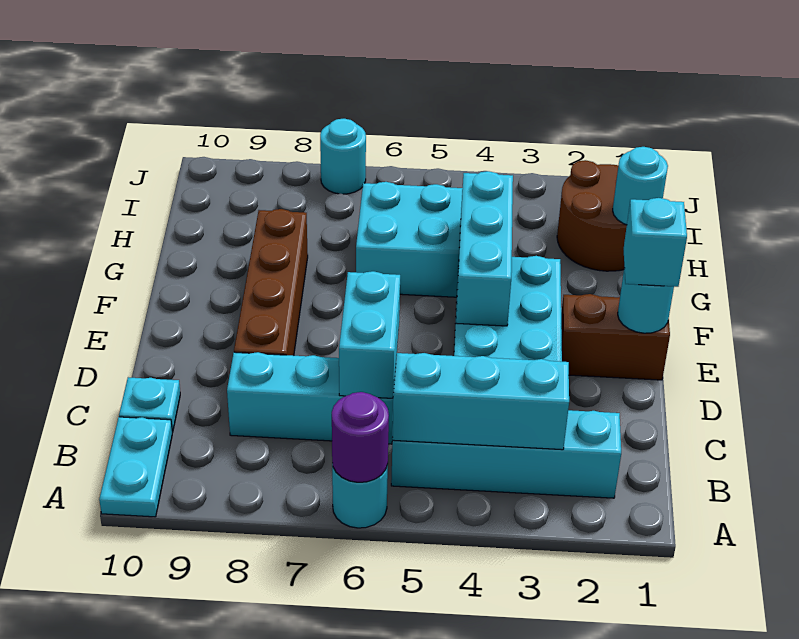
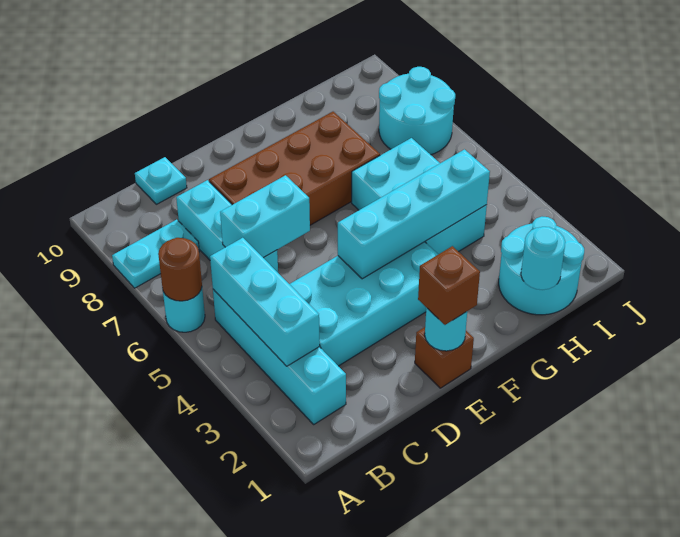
purple round brick A6 level 2 -> brown round brick A6 level 2
cyan plate A10:B10 level 1 -> cyan plate A8:B8 level 1
brown brick D8:G8 level 1 -> brown brick D7:G8 level 1
brown brick E1:E2 level 1 -> brown brick E1 level 1
cyan brick E1 level 3 -> brown brick E1 level 3
cyan brick E4:G4 level 2 -> cyan brick E4:H4 level 2
brown round brick H1:I2 level 1 -> cyan round brick H1:I2 level 1
cyan round brick J7 level 1 -> cyan round brick I7:J8 level 1

